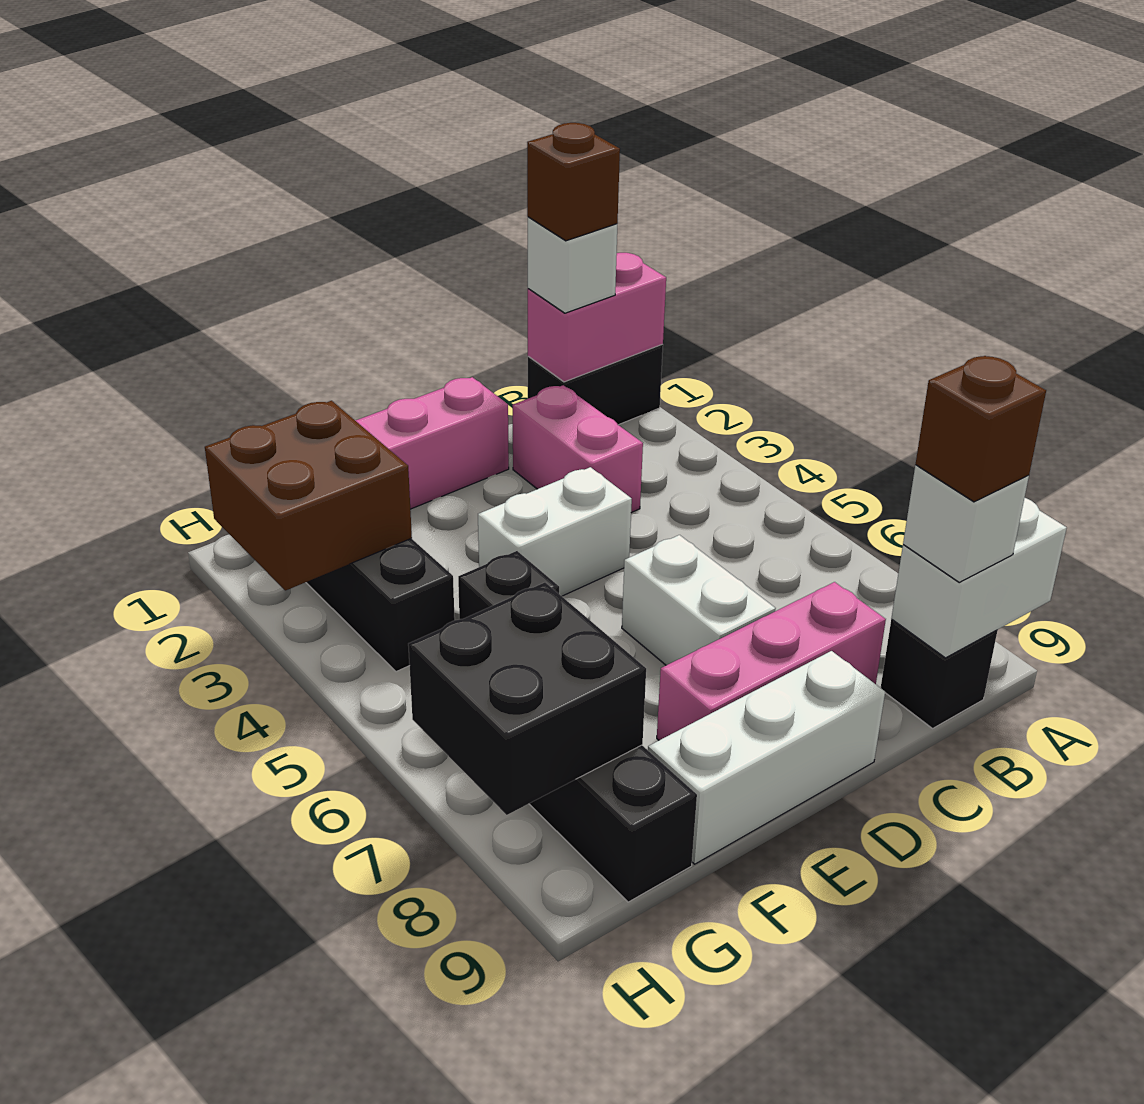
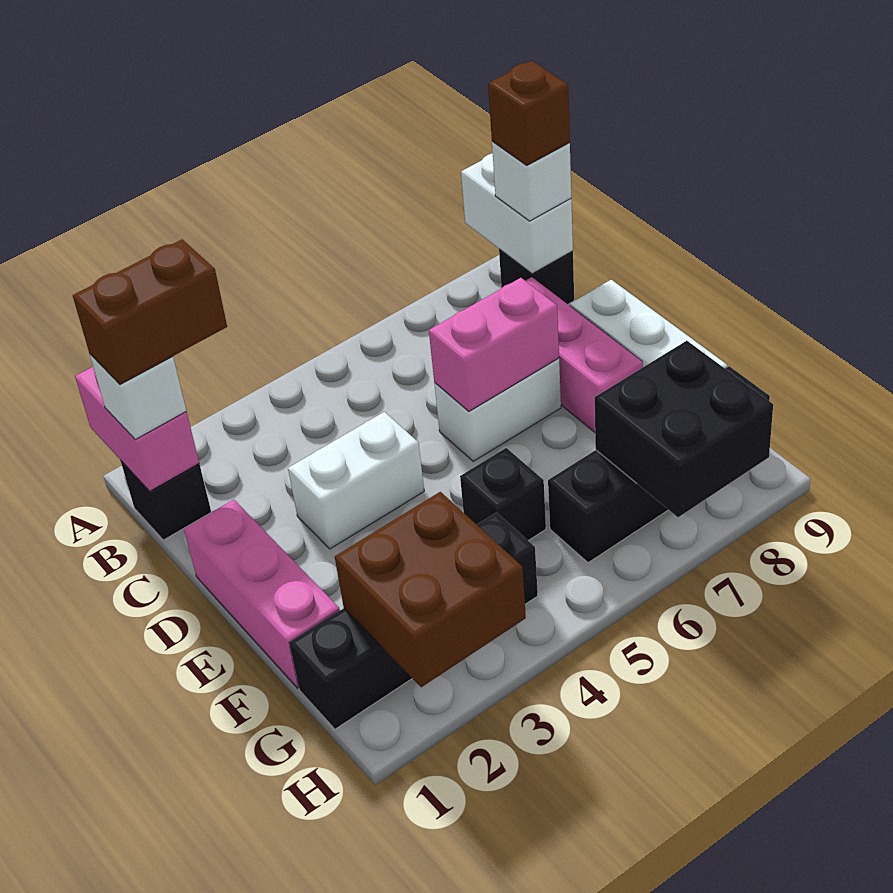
black brick A1:B1 level 1 -> black brick B1 level 1
brown brick B1 level 4 -> brown brick B1:B2 level 4
pink brick C2:C3 level 1 -> pink brick D6:D7 level 2
white brick D4:E4 level 1 -> white brick D3:D4 level 1

